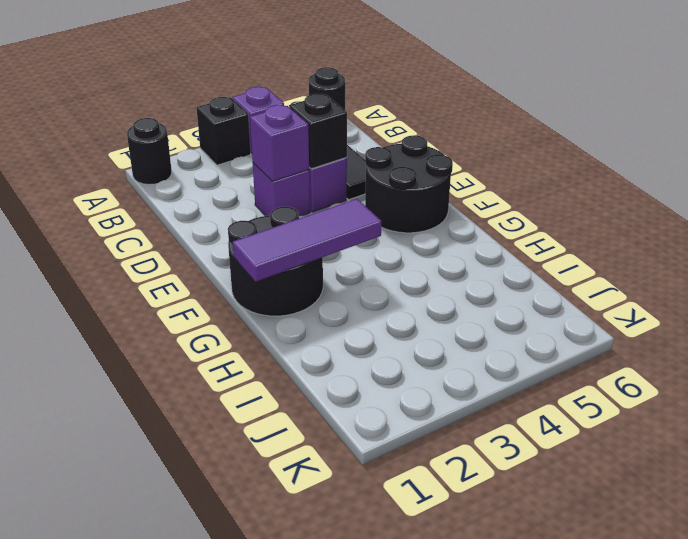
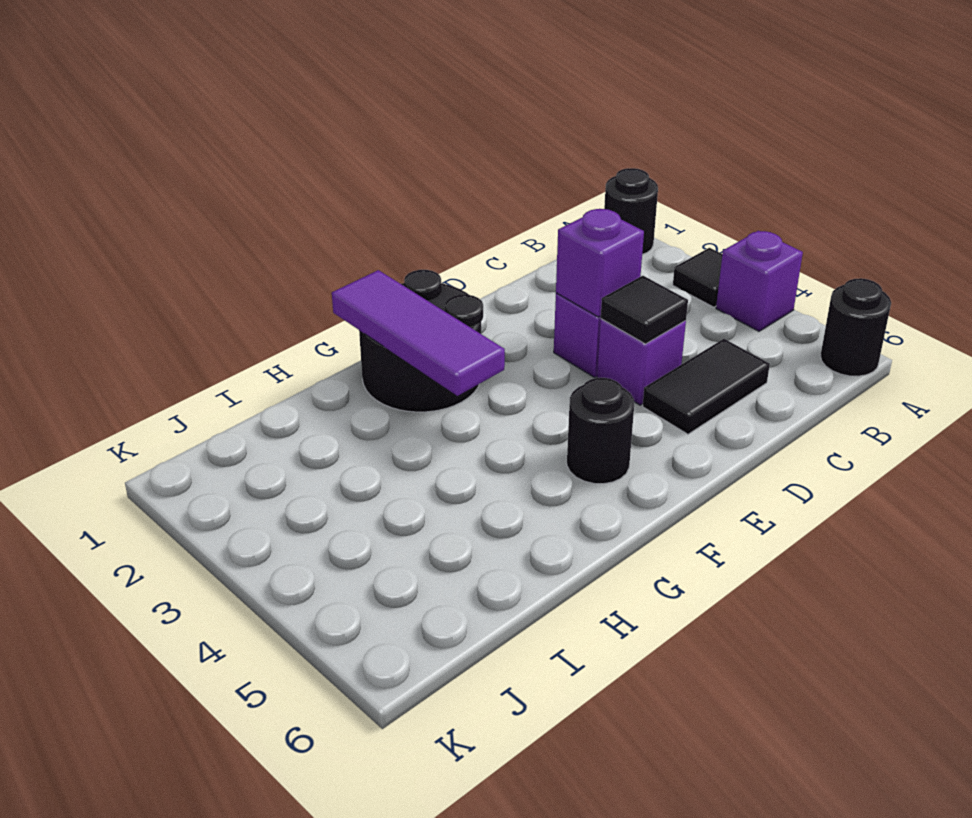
black brick A3 level 1 -> black tile A3 level 1
black brick D4 level 2 -> black tile D4 level 2
black round brick E5:F6 level 1 -> black round brick F5 level 1

